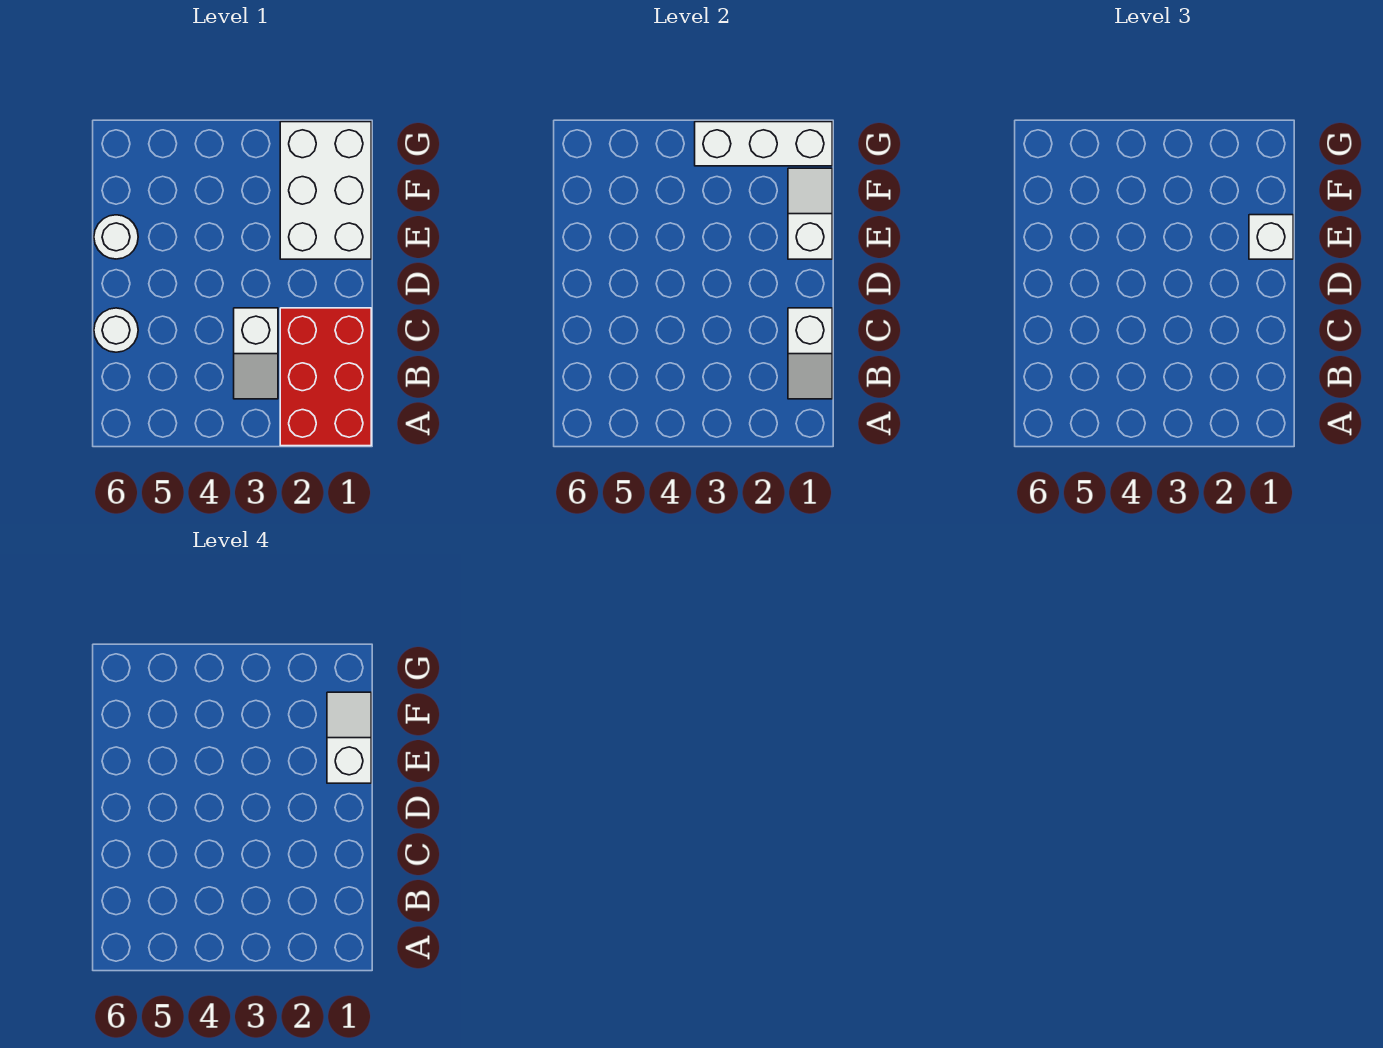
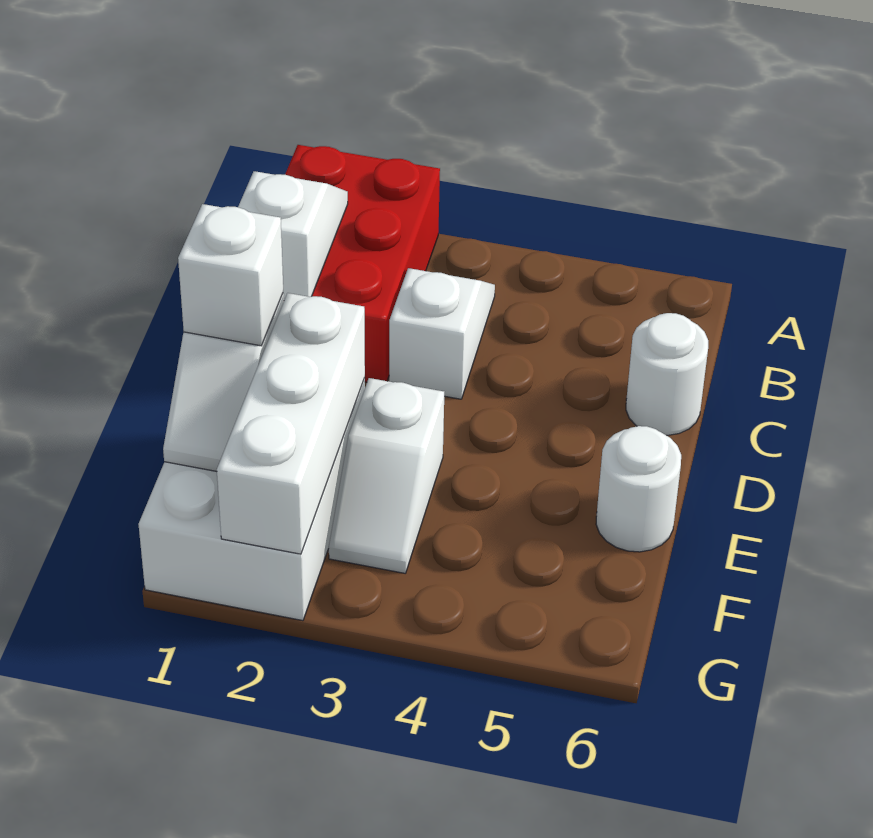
white slope E1:F1 level 4 top E -> white slope E3:F3 level 1 top E
white brick G1:G3 level 2 -> white brick E2:G2 level 2

